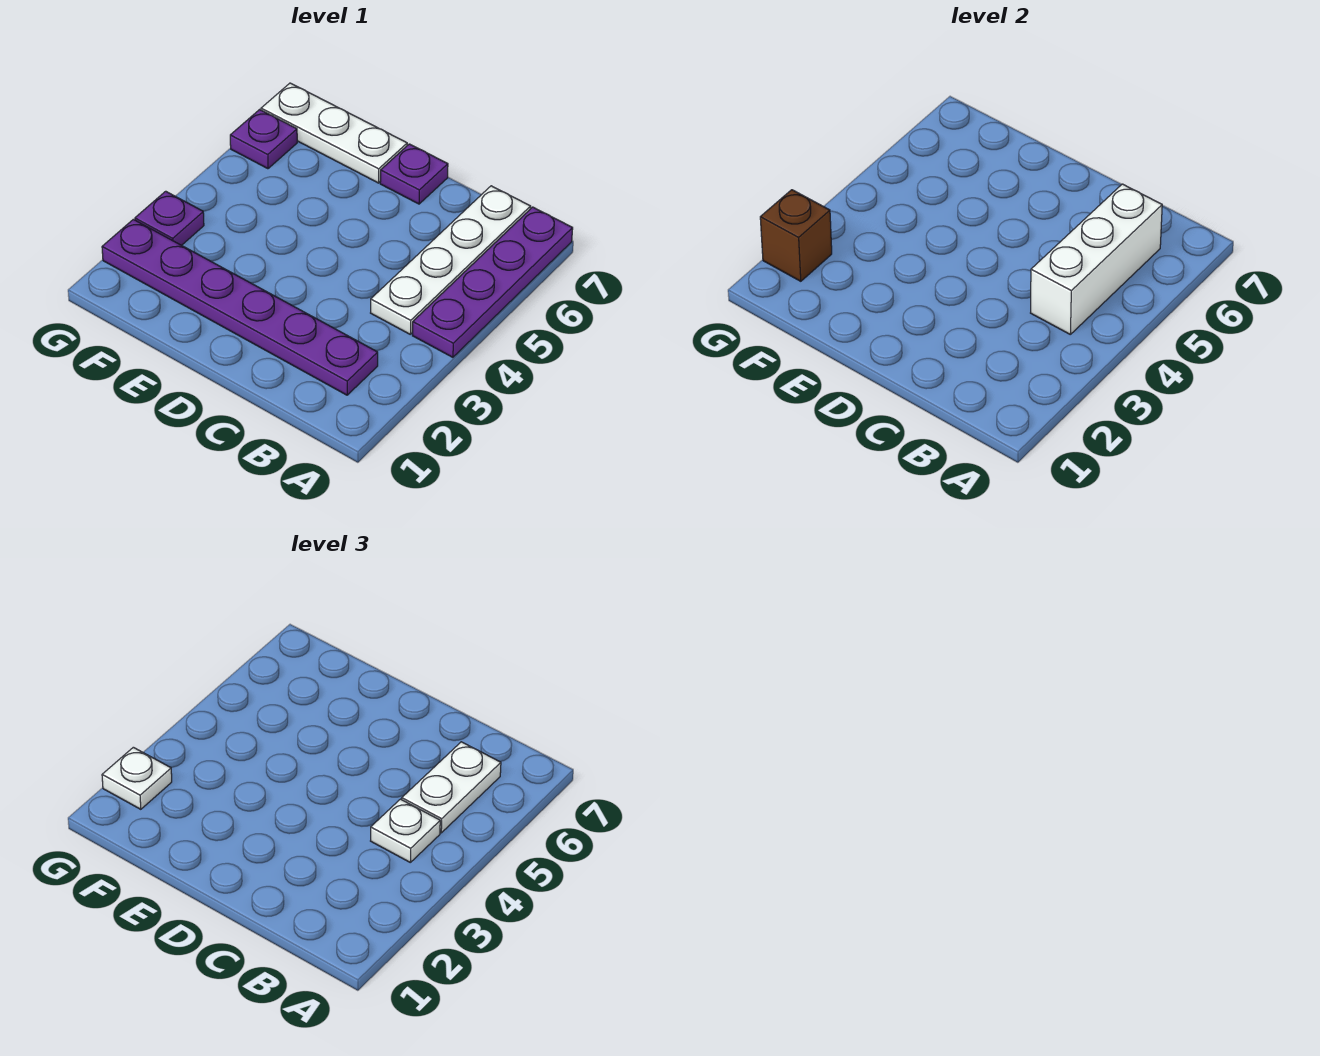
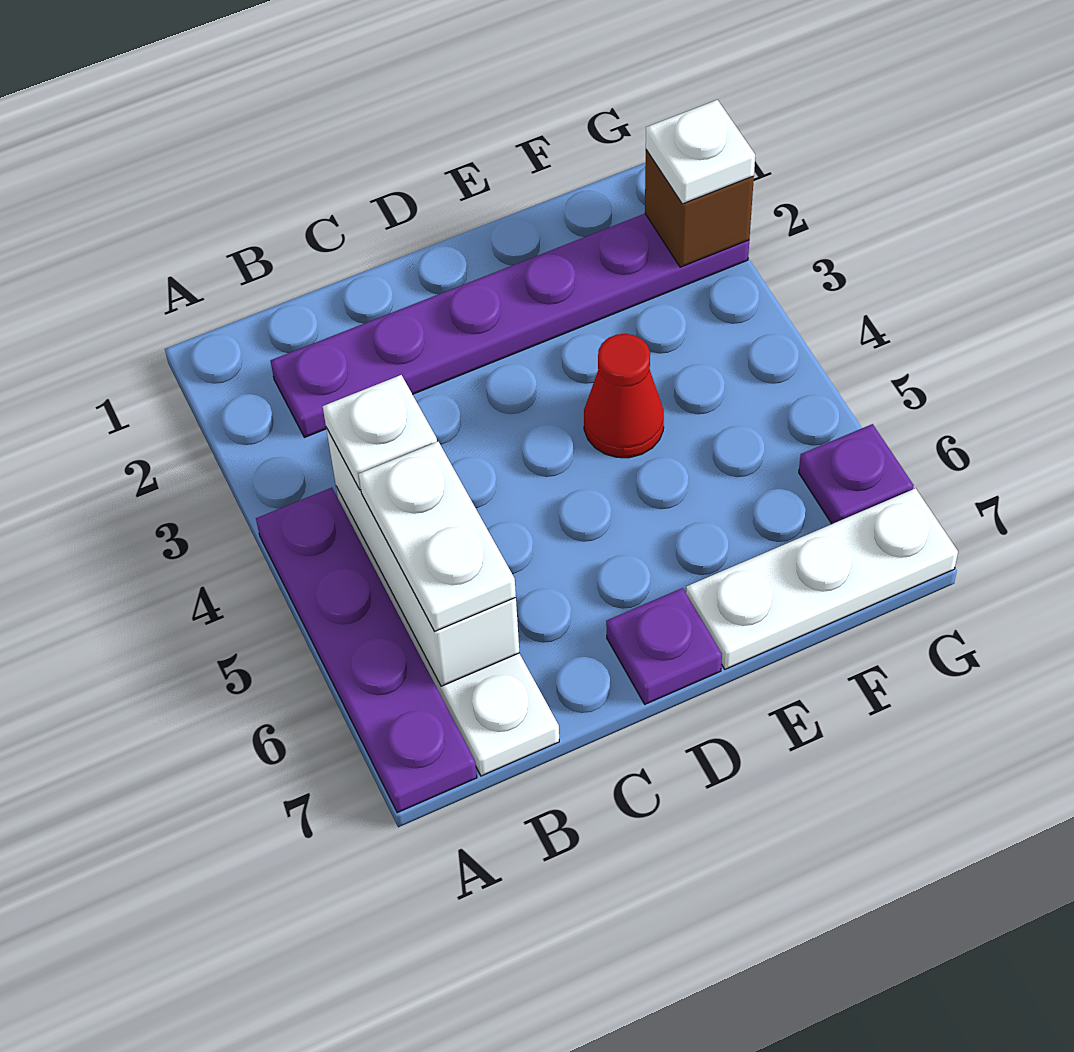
none -> red cone E4 level 1
purple plate G3 level 1 -> none

